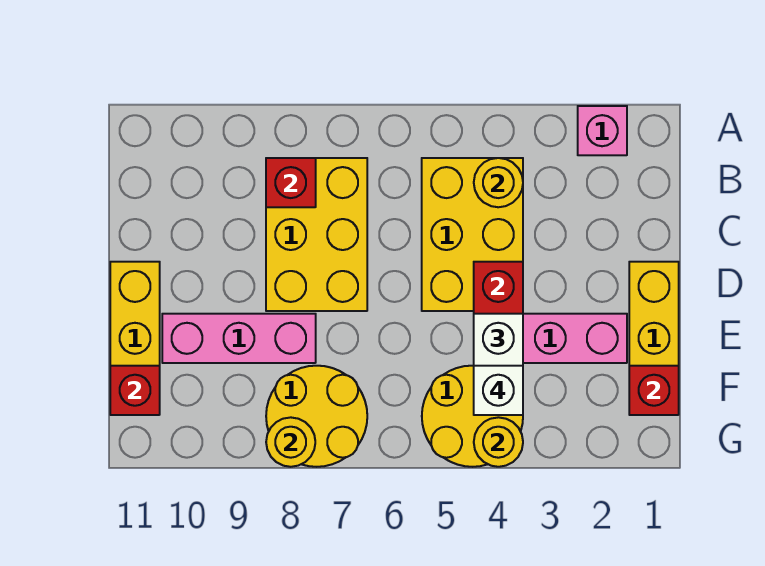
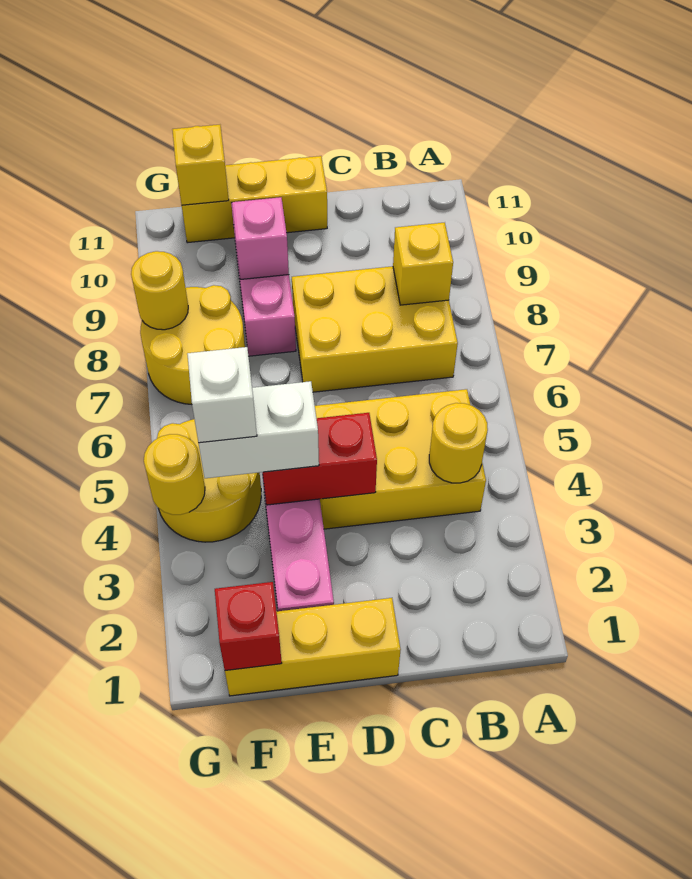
pink brick A2 level 1 -> pink brick E9 level 2
red brick B8 level 2 -> yellow brick B8 level 2
red brick F11 level 2 -> yellow brick F11 level 2

